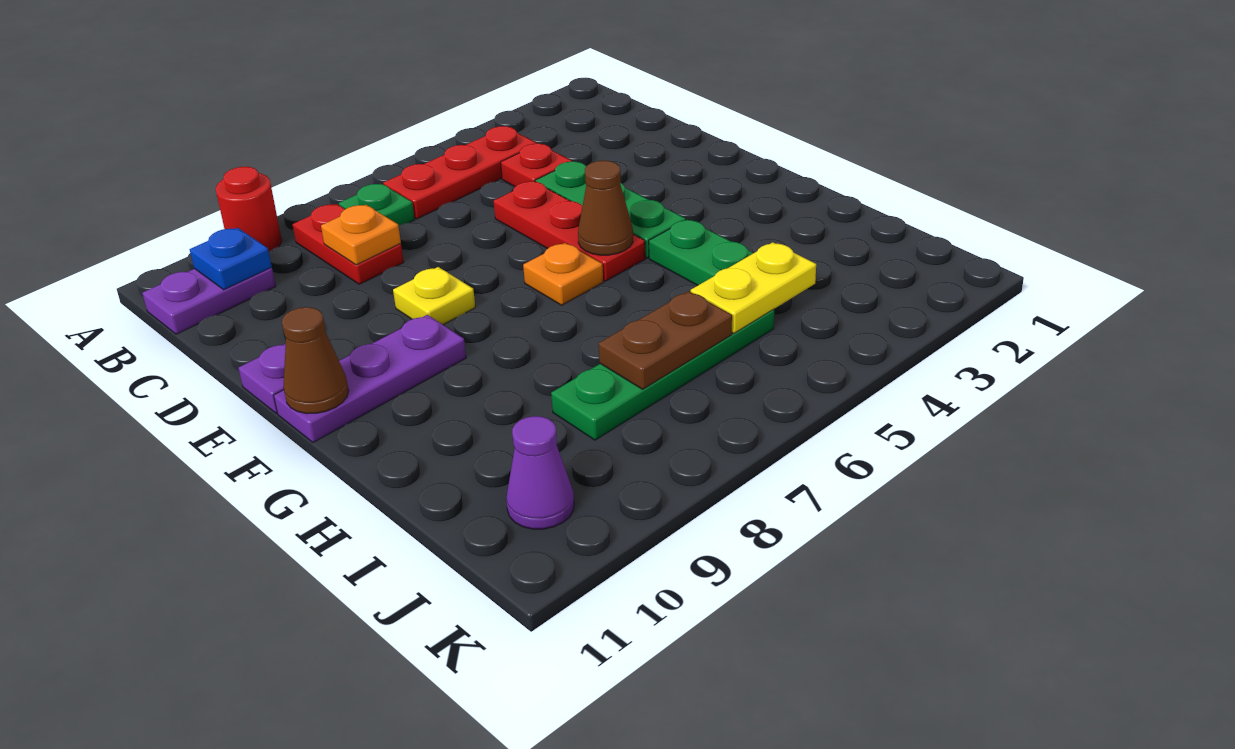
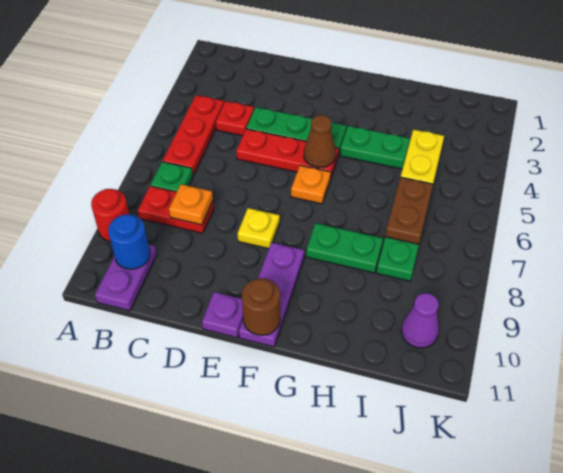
blue plate B10 level 2 -> blue round brick B10 level 2
brown cone F11 level 2 -> brown round brick F11 level 2
none -> green plate G8:H8 level 1

